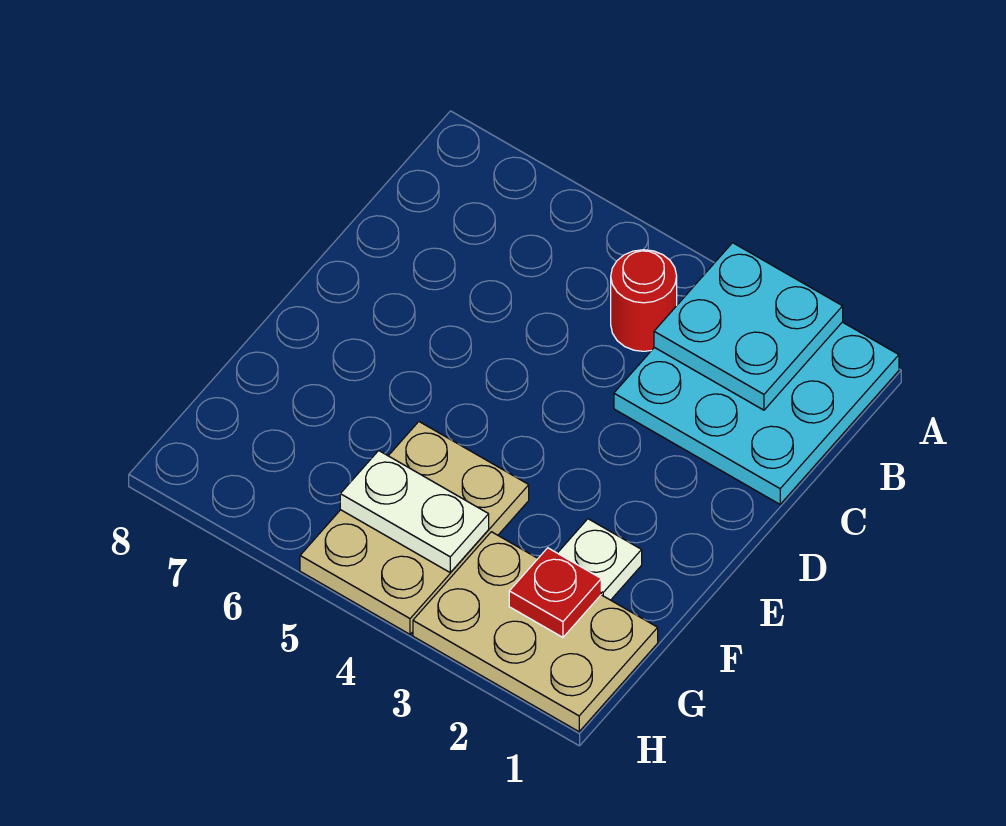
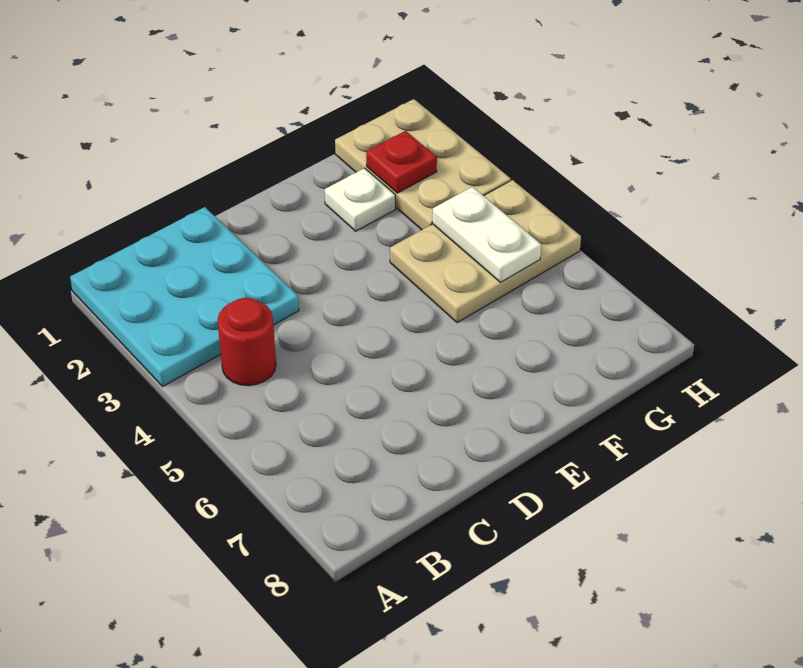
cyan plate A2:B3 level 2 -> none

